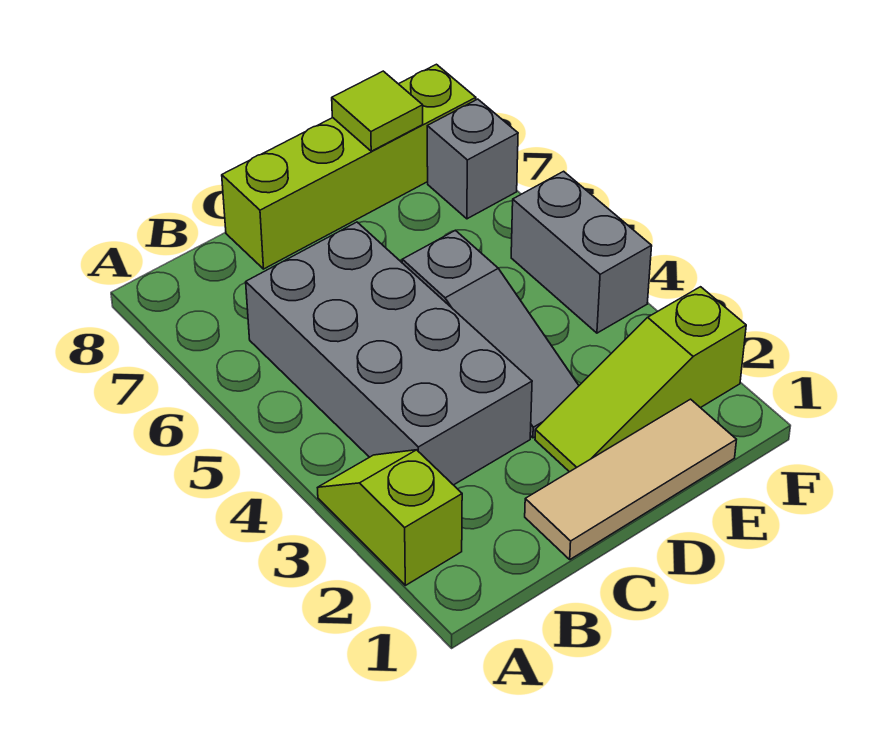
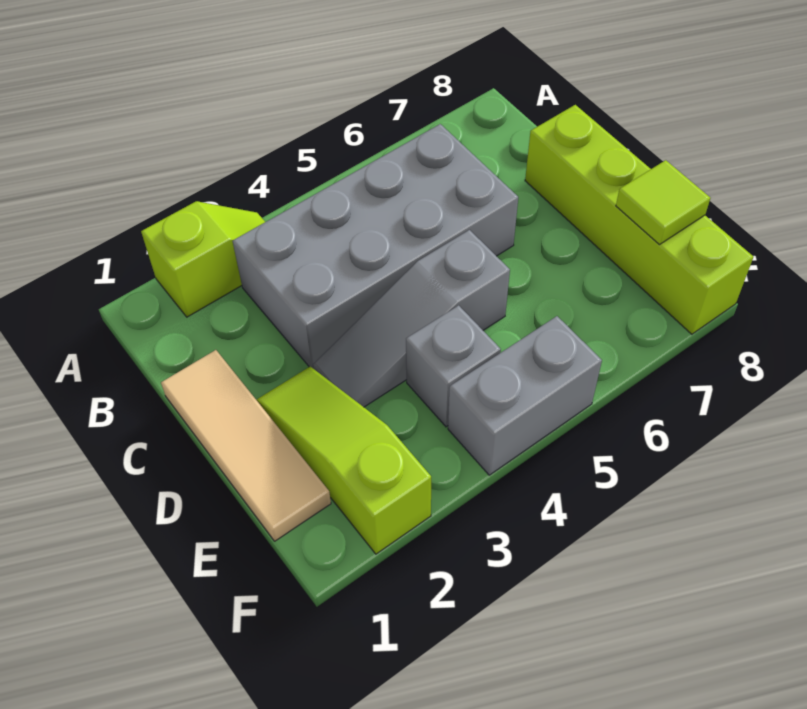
grey brick F7 level 1 -> grey brick E4 level 1

